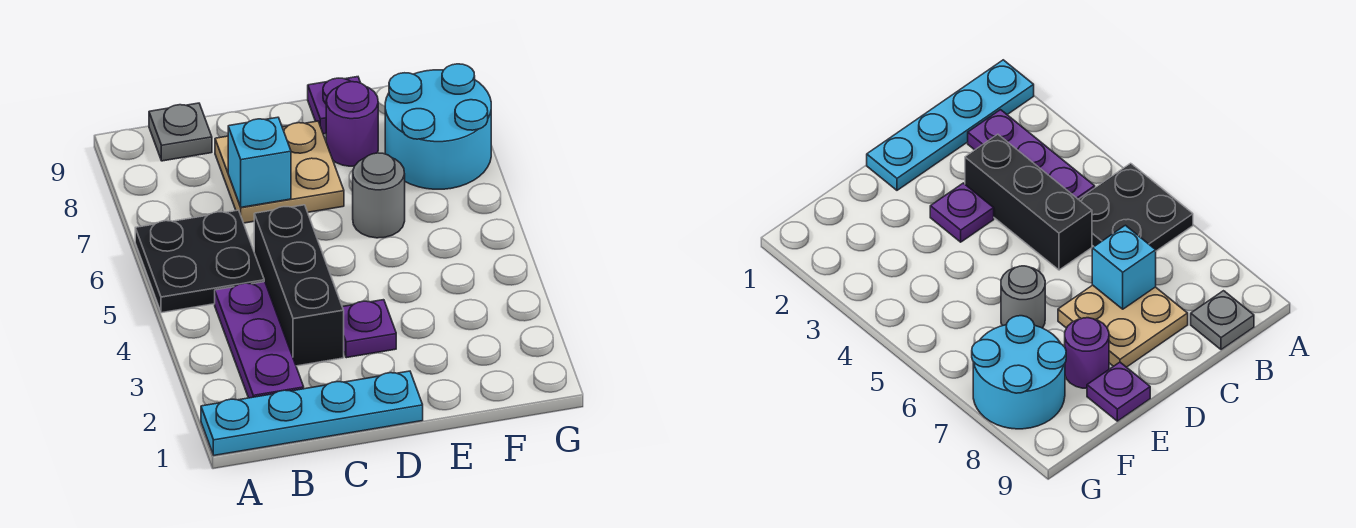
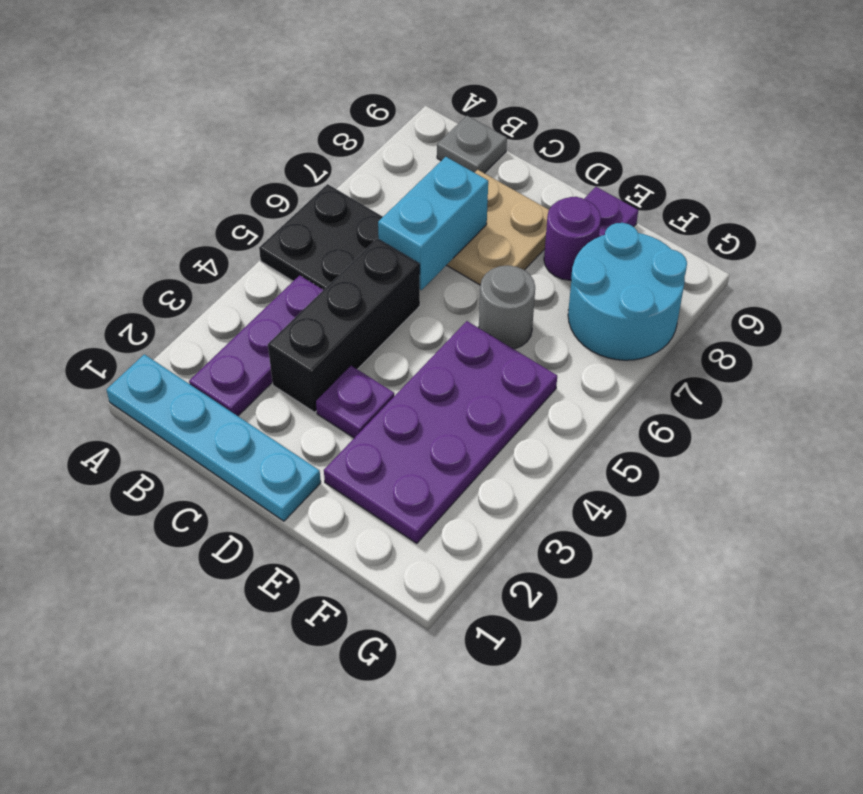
cyan brick C7 level 2 -> cyan brick C6:C7 level 2
none -> purple plate E2:F5 level 1

